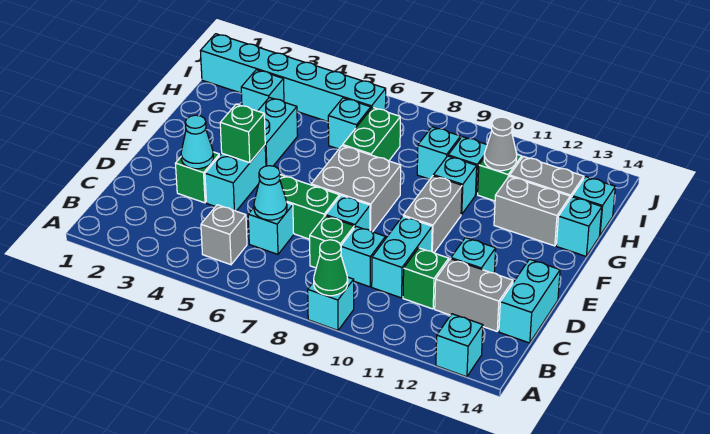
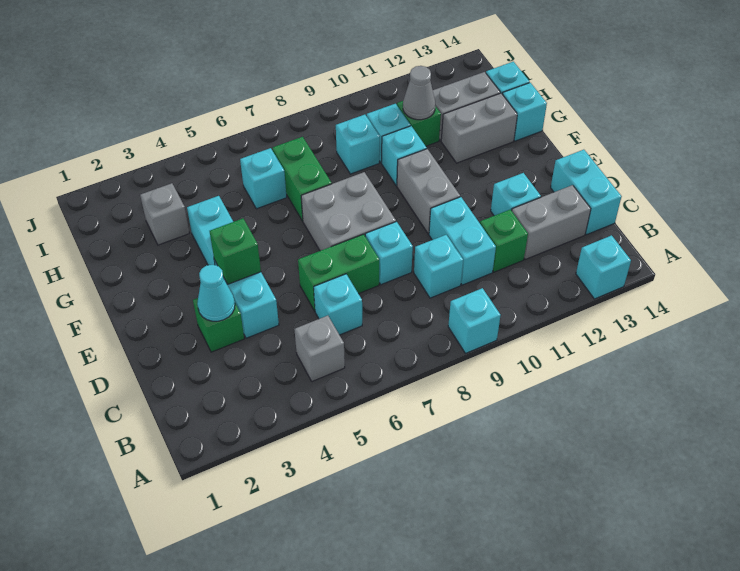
green cone A9 level 2 -> none
cyan cone C6 level 2 -> none
green brick C8 level 1 -> none
cyan brick H3 level 1 -> grey brick H3 level 1
cyan brick I1:I6 level 1 -> none

